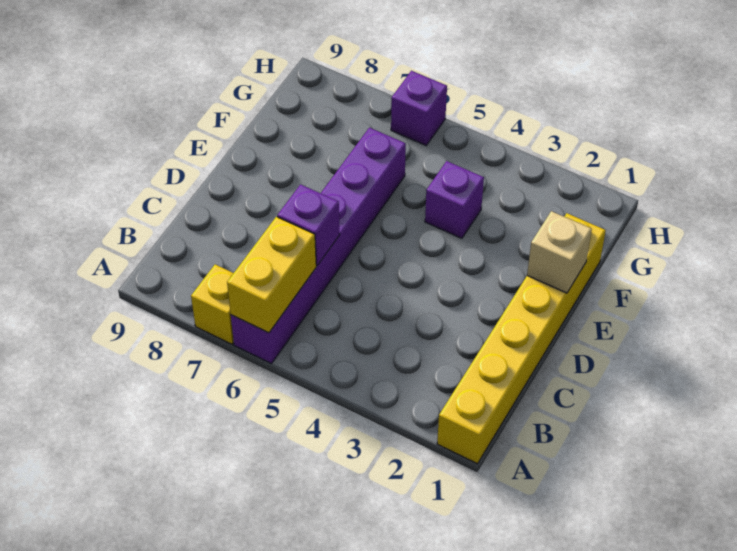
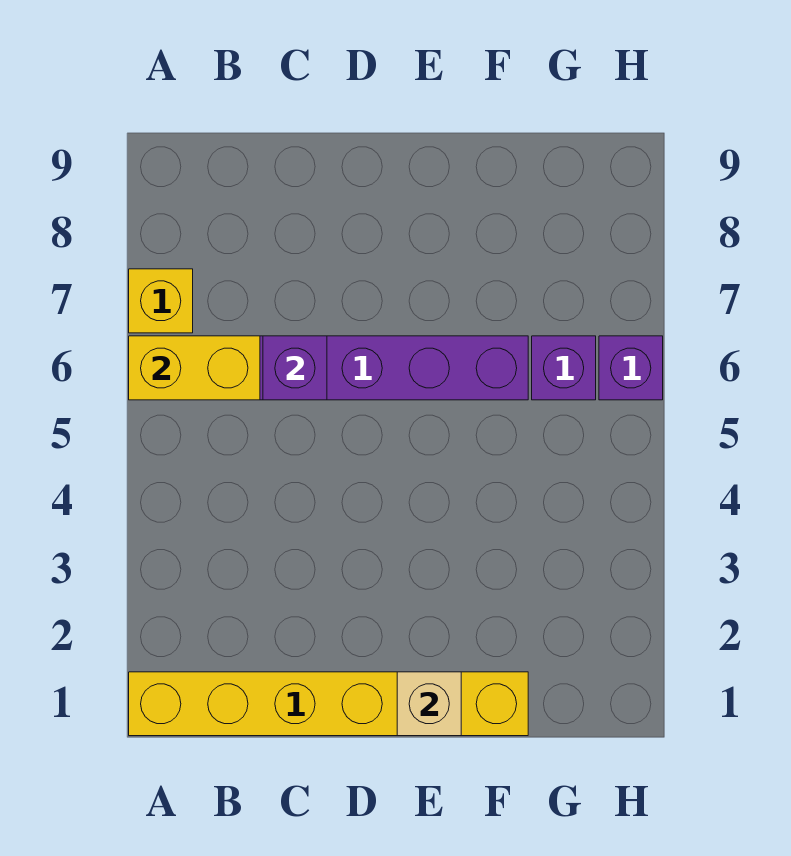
purple brick F4 level 1 -> purple brick G6 level 1

